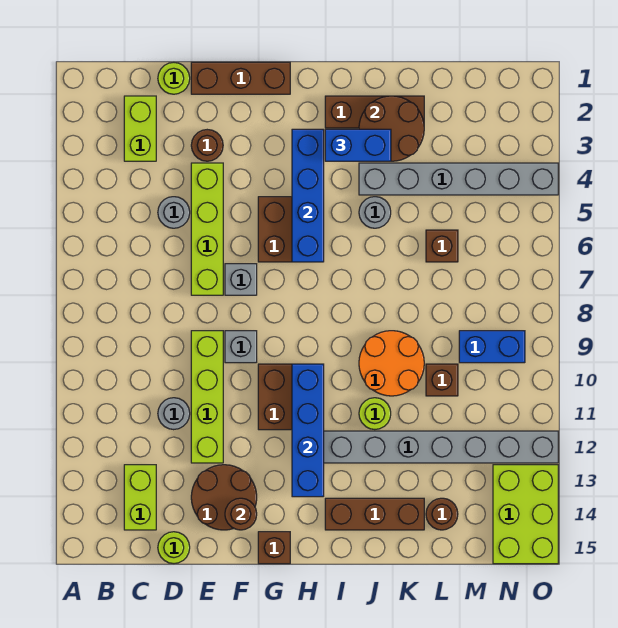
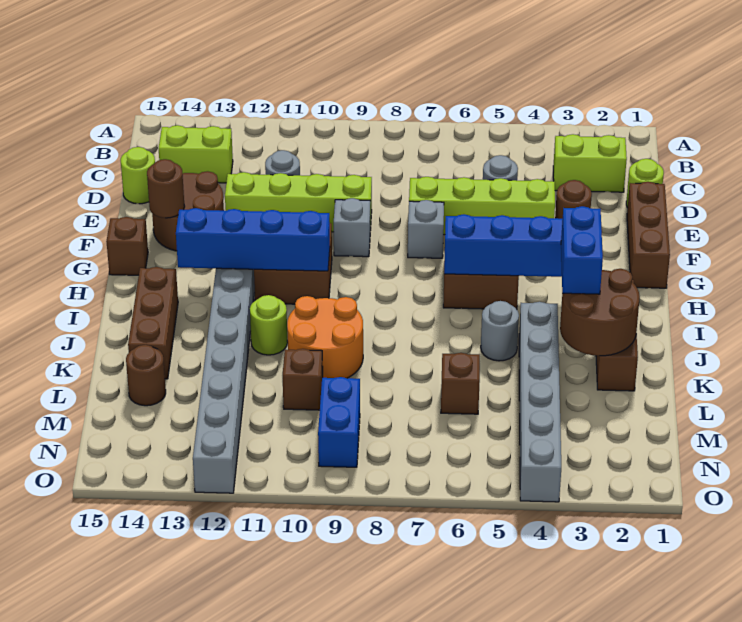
lime brick N13:O15 level 1 -> none

